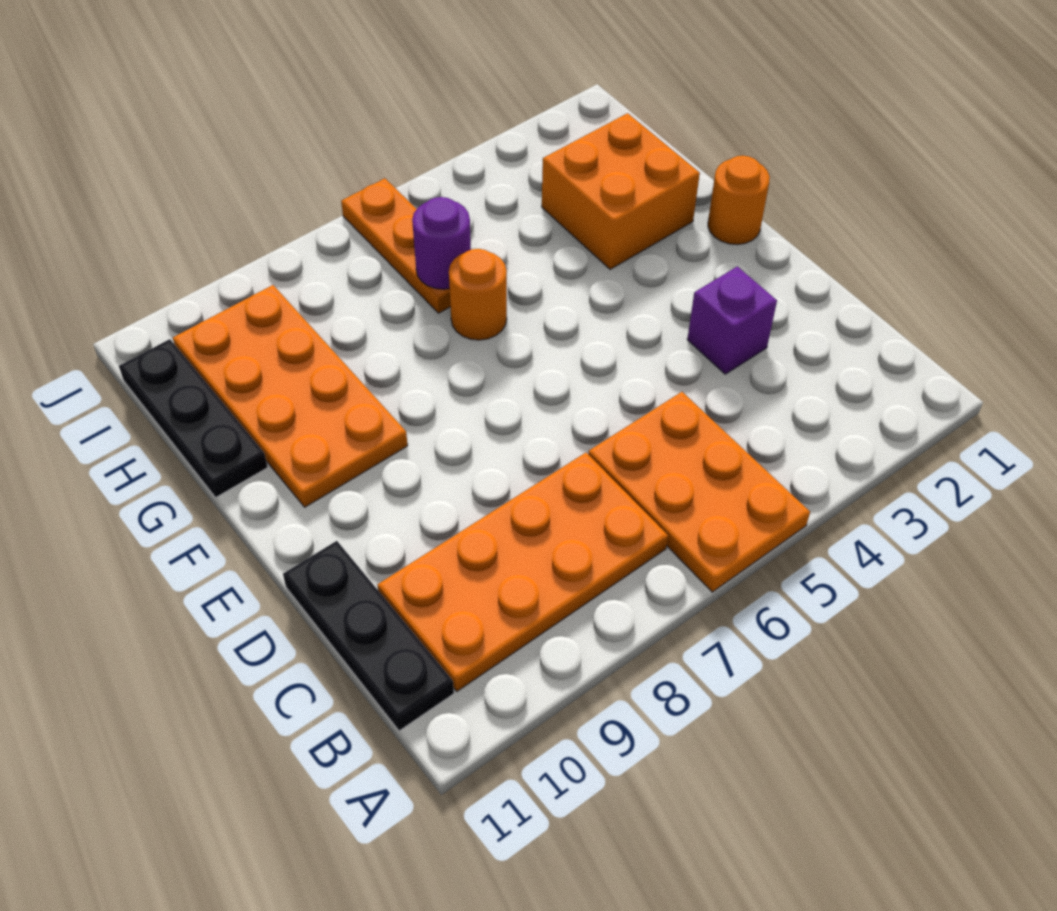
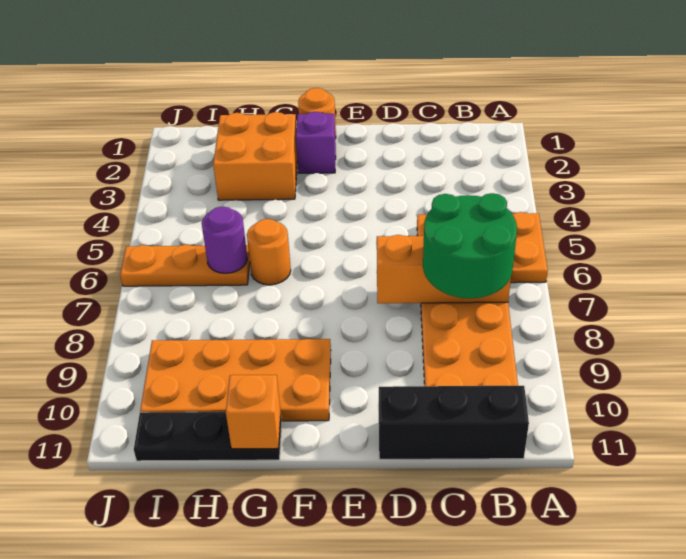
none -> orange brick B7:D7 level 2
none -> green round brick B7:C8 level 3
black plate B11:D11 level 1 -> black brick B11:D11 level 1
purple brick D3 level 1 -> purple brick F2 level 1
none -> orange brick G11 level 2

